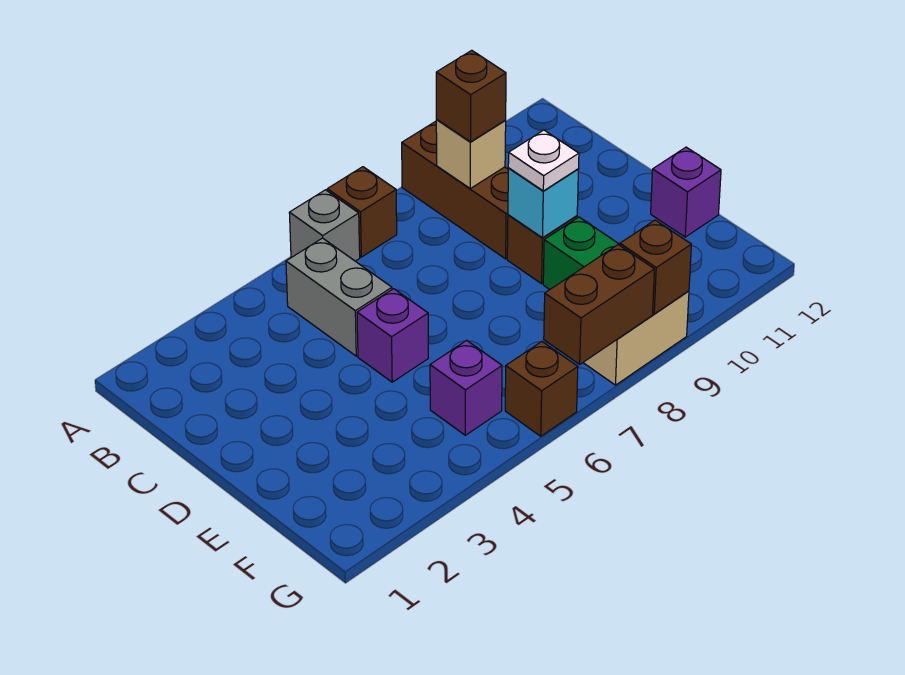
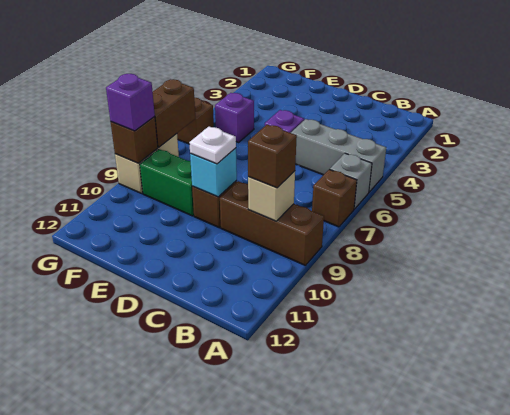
grey brick B5:C5 level 1 -> grey brick A5:C5 level 1
purple brick E12 level 1 -> purple brick G9 level 3

